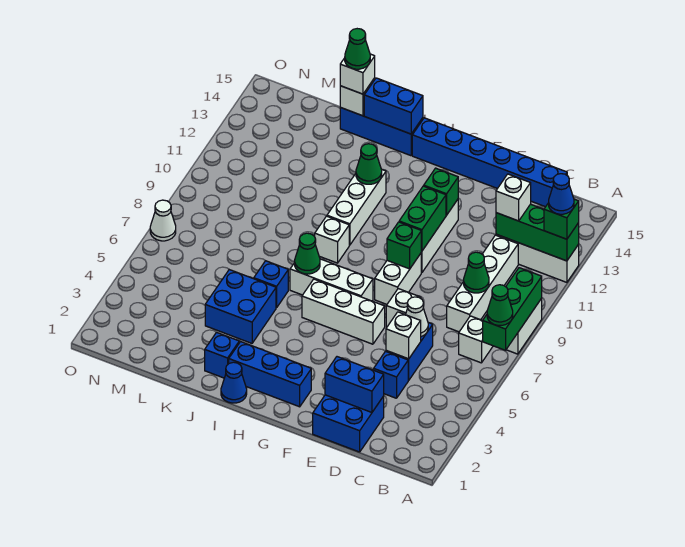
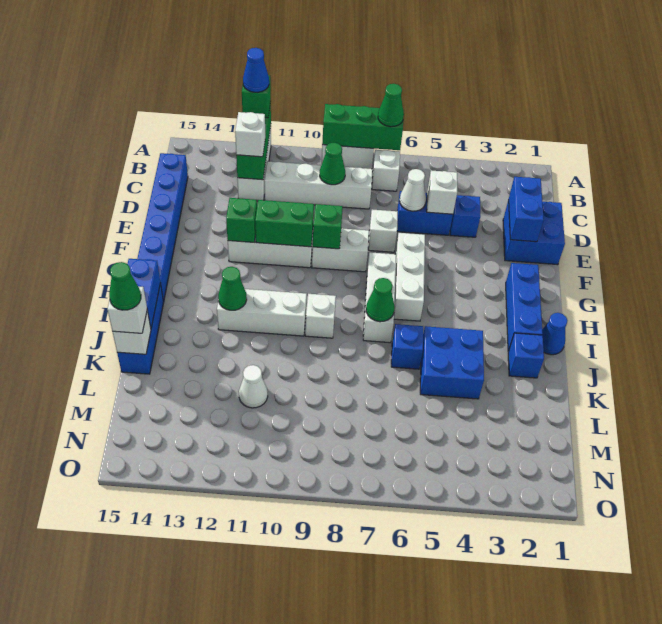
white cone O7 level 1 -> white cone L11 level 1

